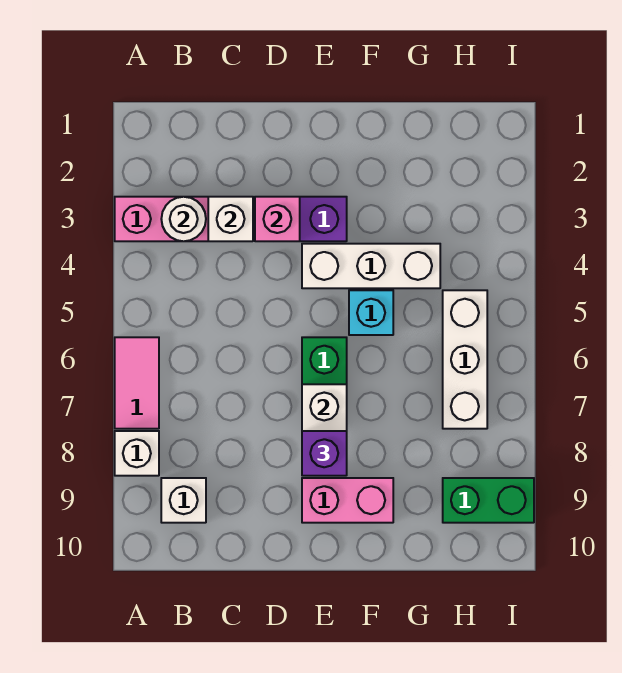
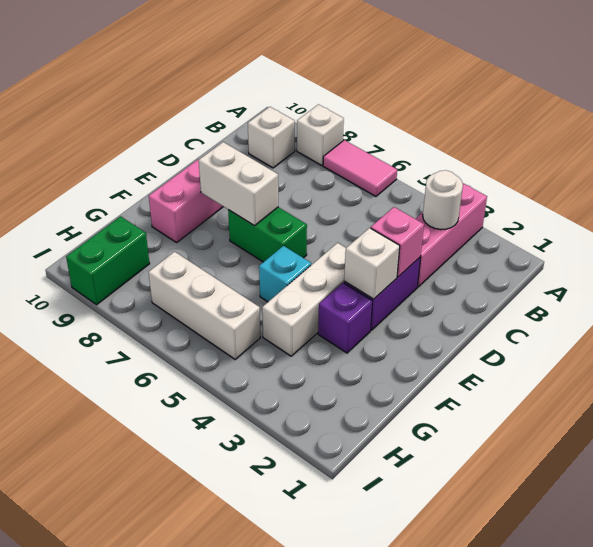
white brick C3 level 2 -> white brick E3 level 2
purple brick E8 level 3 -> purple brick F3 level 1

